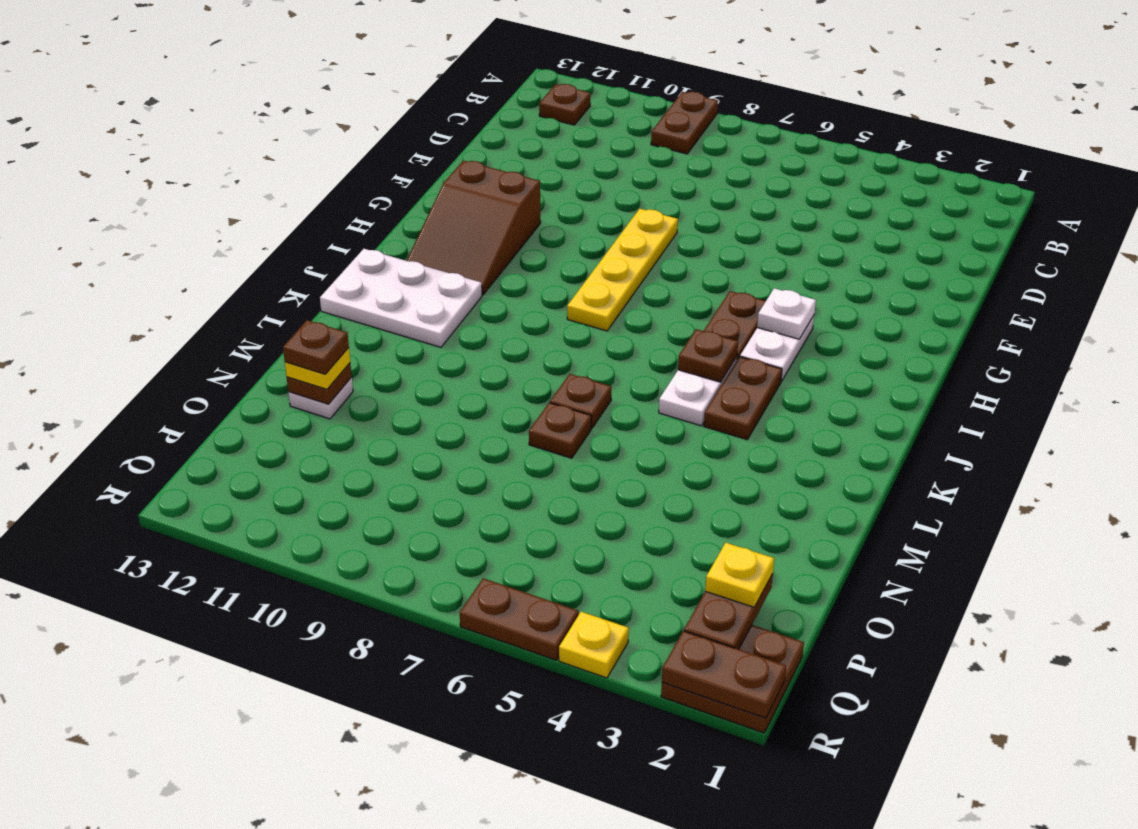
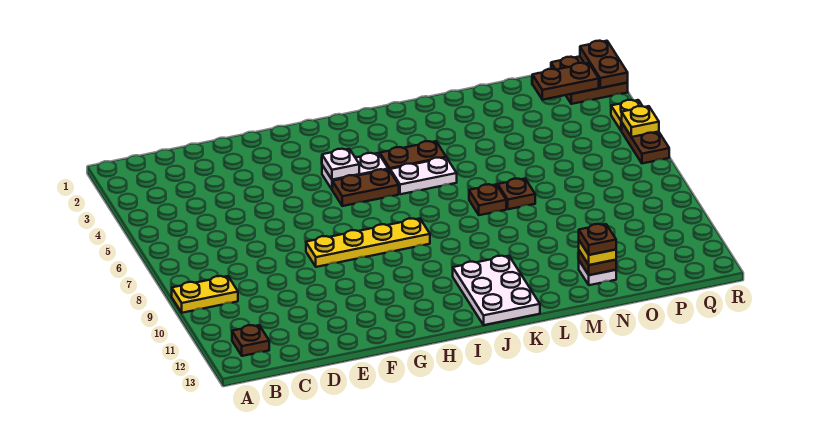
brown plate A9:B9 level 1 -> yellow plate A9:B9 level 1
brown slope G11:I12 level 1 top G -> none
brown plate J5 level 2 -> none
yellow plate P2 level 3 -> yellow plate R5 level 2

